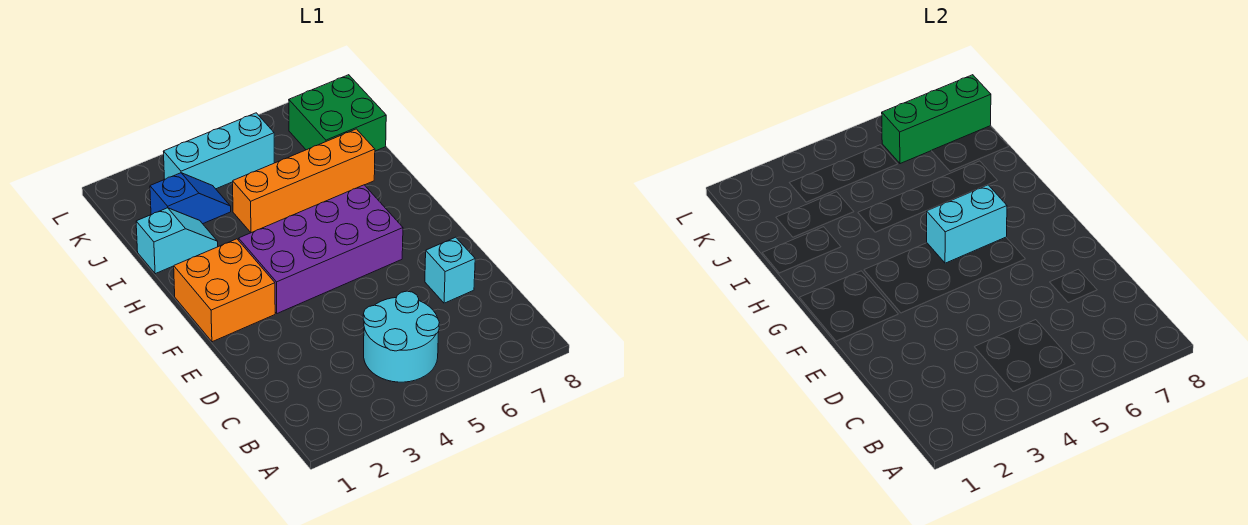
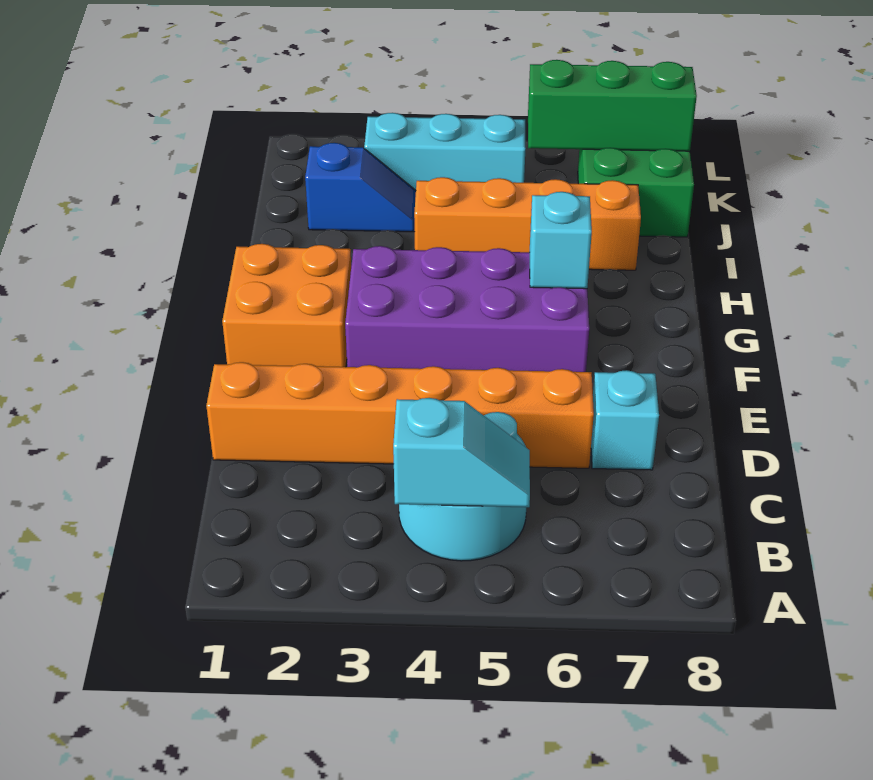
none -> orange brick D1:D6 level 1
cyan brick G5:G6 level 2 -> cyan brick G6 level 2
cyan slope I1:I2 level 1 top 1 -> cyan slope B4:B5 level 2 top 4

